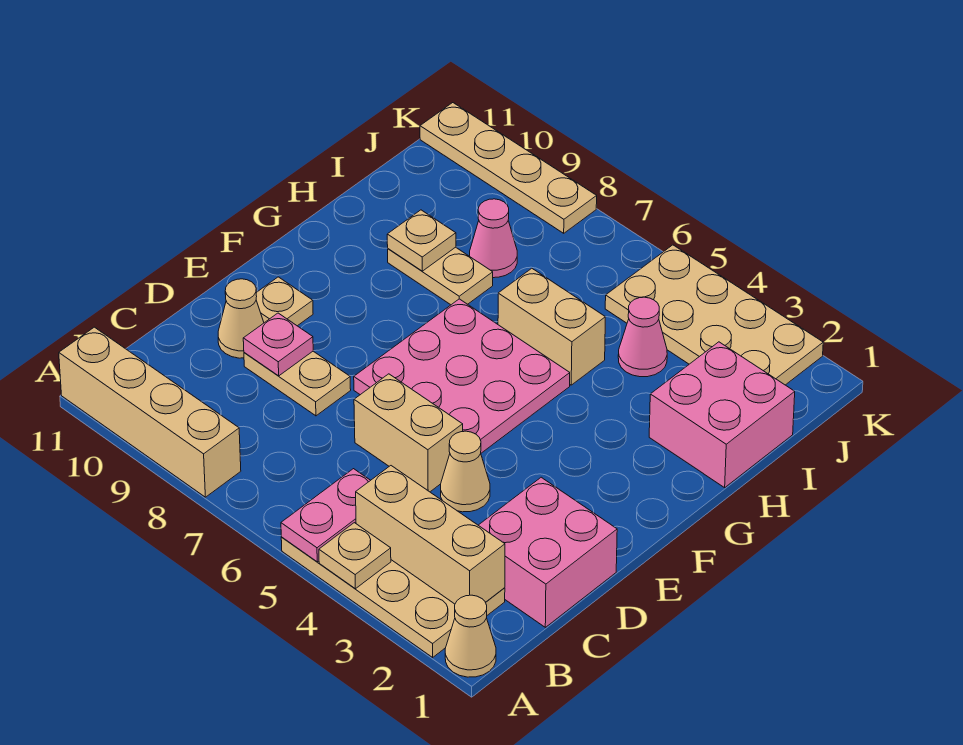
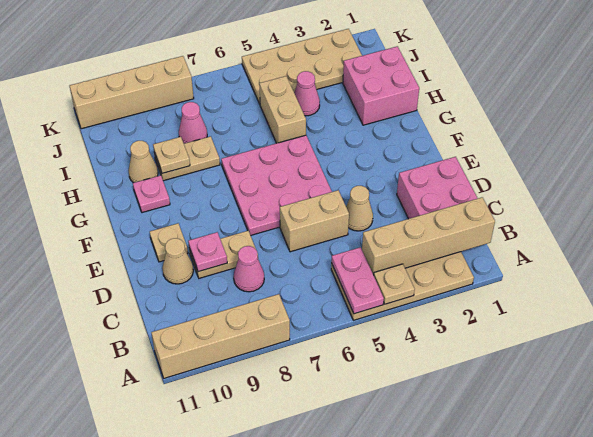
tan cone A1 level 1 -> tan cone H10 level 1
tan brick B2:B4 level 2 -> tan brick B1:B4 level 2
none -> pink cone C8 level 1
none -> pink plate G10 level 1
tan brick H5:H6 level 1 -> tan brick H5:I5 level 1
tan plate K8:K11 level 1 -> tan brick K8:K11 level 1

